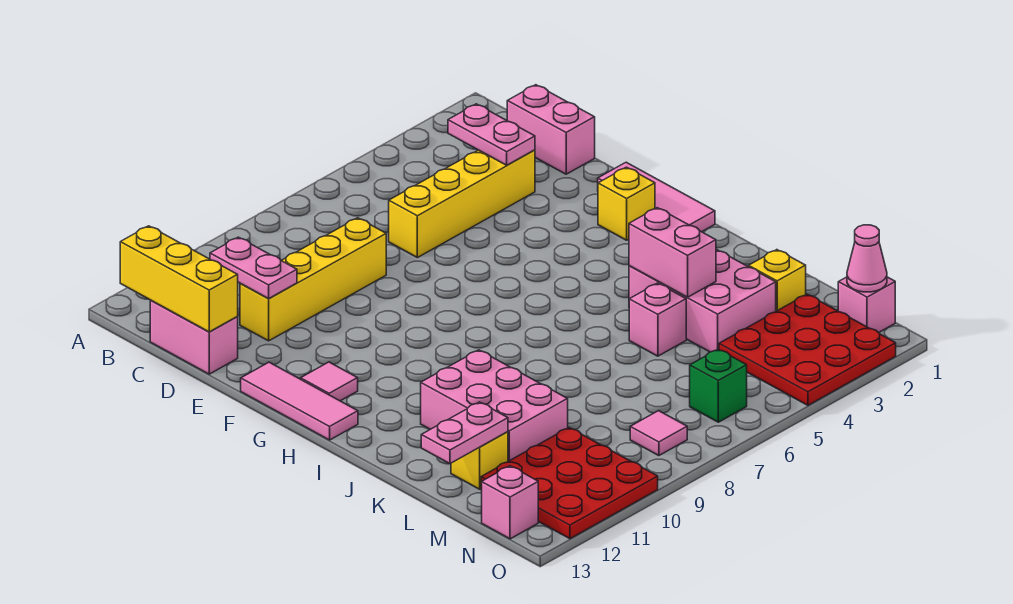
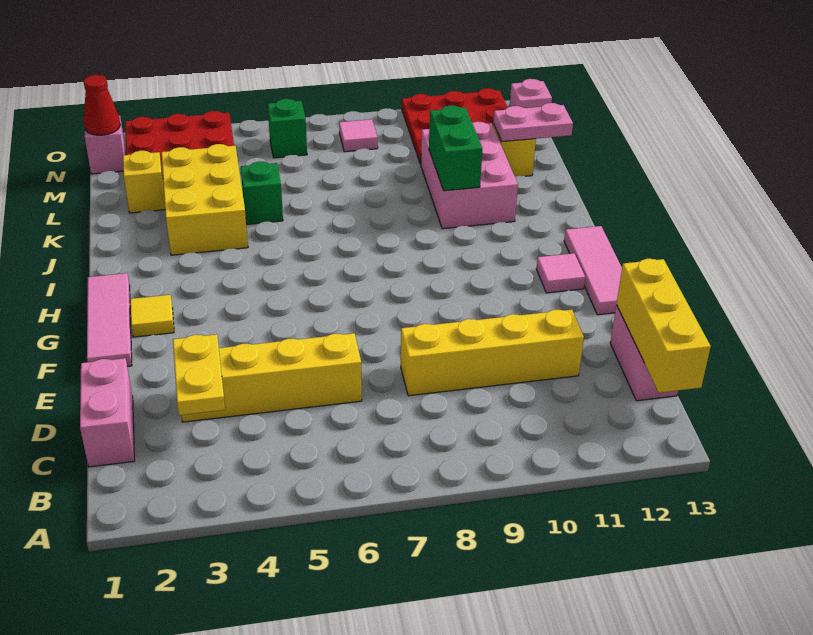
pink plate C3:D3 level 2 -> yellow plate C3:D3 level 2
pink plate C11:D11 level 2 -> none
yellow brick G2 level 1 -> yellow tile G2 level 1
pink brick J3:L4 level 1 -> yellow brick J3:L4 level 1
pink brick J4:K4 level 2 -> none
none -> green brick J10:K10 level 2
pink brick K5 level 1 -> green brick K5 level 1
pink cone N1 level 2 -> red cone N1 level 2

